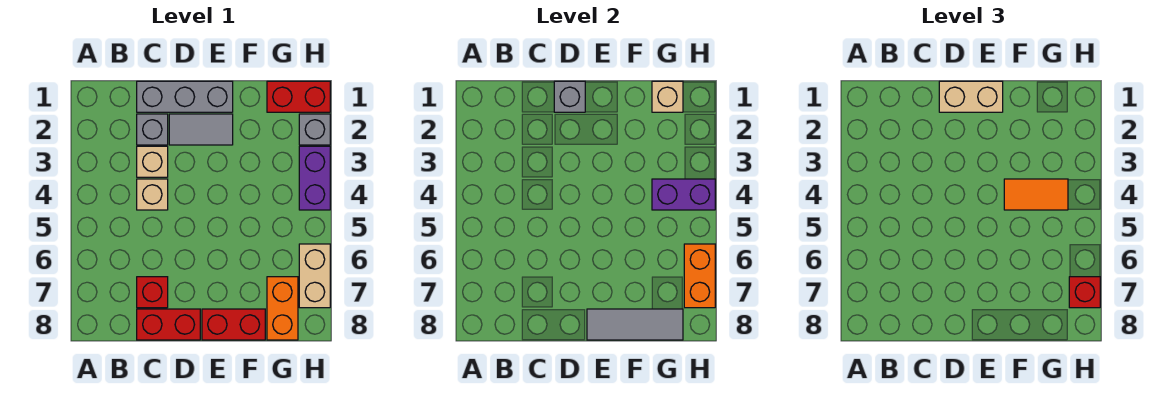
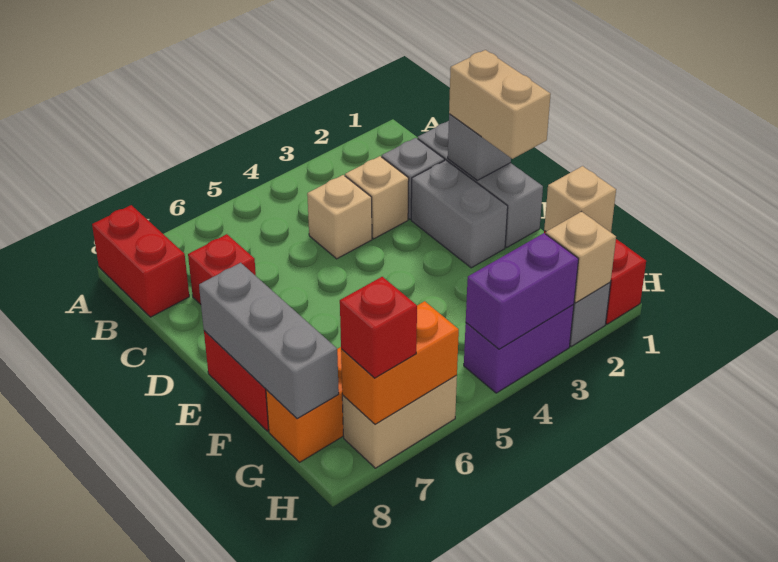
red brick C8:D8 level 1 -> red brick A8:B8 level 1
grey tile D2:E2 level 1 -> grey brick D2:E2 level 1
grey tile E8:G8 level 2 -> grey brick E8:G8 level 2
orange tile F4:G4 level 3 -> none
purple brick G4:H4 level 2 -> purple brick H3:H4 level 2
none -> tan brick H2 level 2

